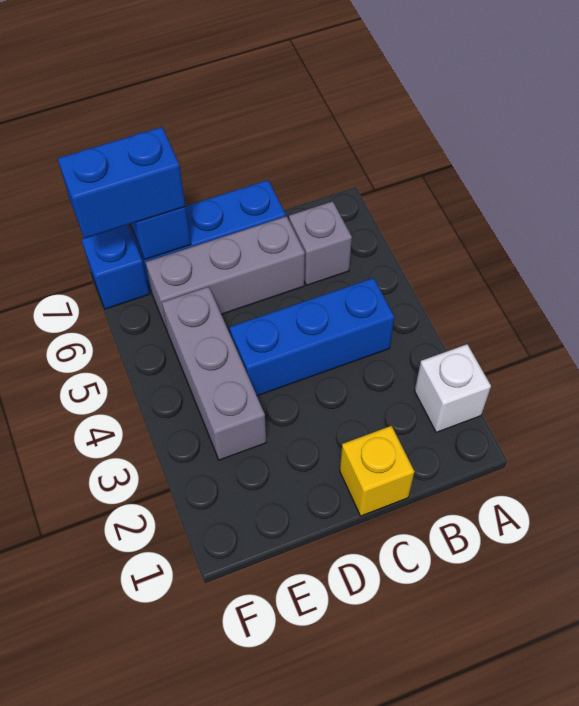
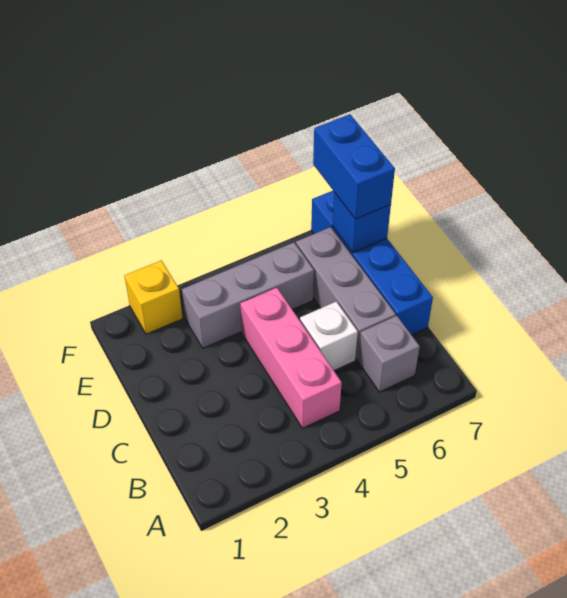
white brick A2 level 1 -> white brick C5 level 1
blue brick B4:D4 level 1 -> pink brick B4:D4 level 1
yellow brick C1 level 1 -> yellow brick F2 level 1

